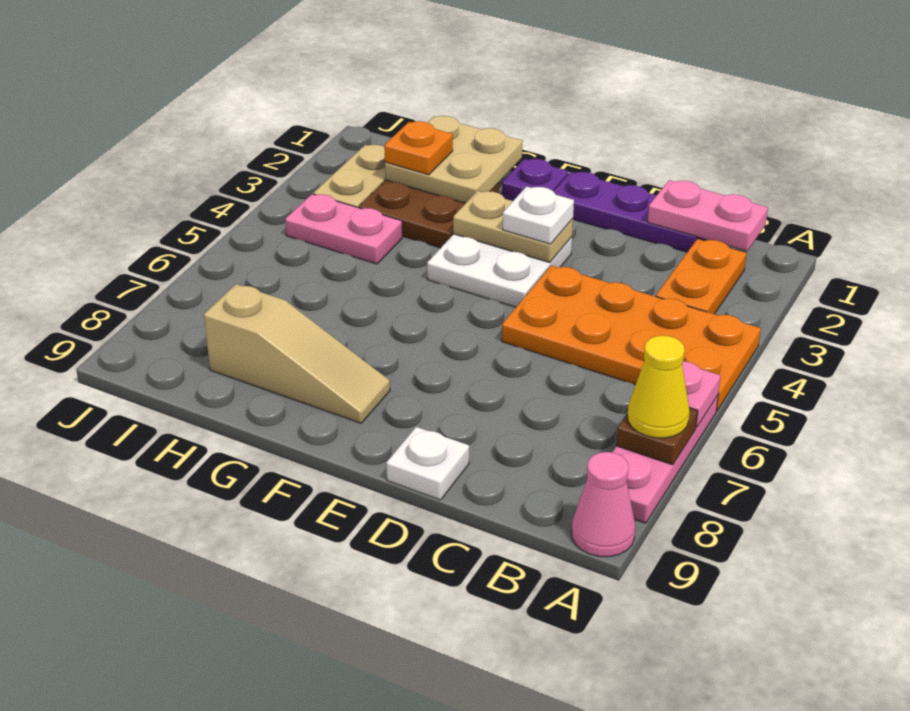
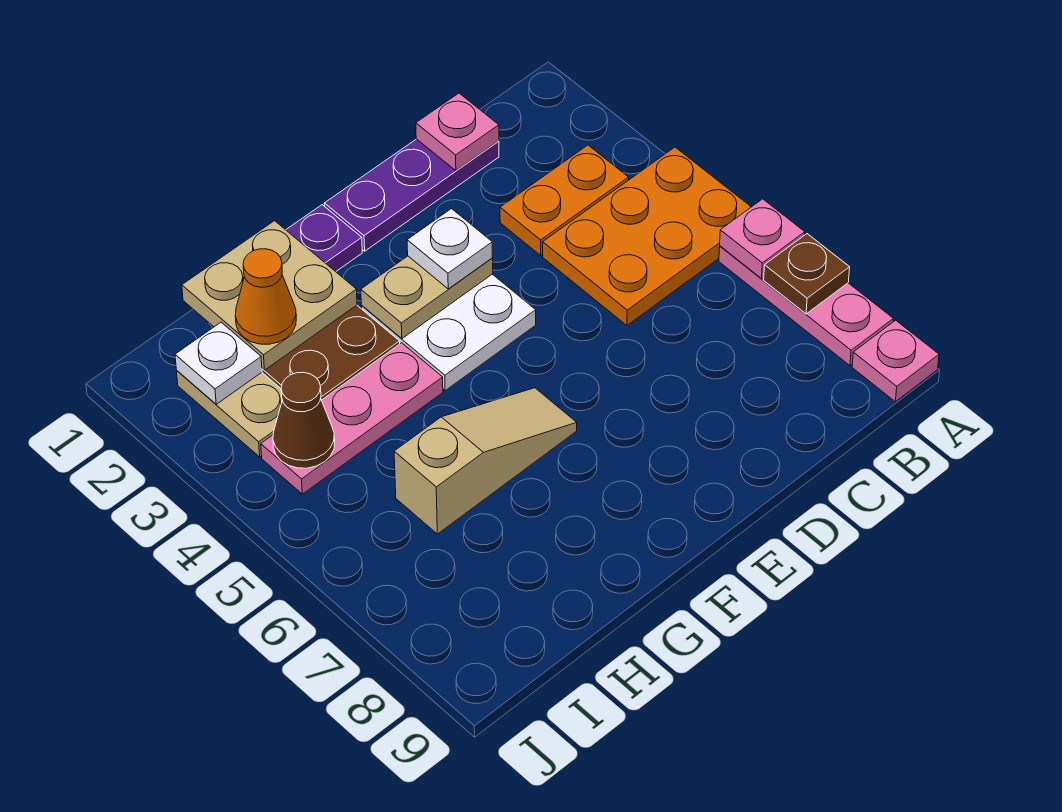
orange plate A4:D5 level 1 -> orange plate A4:C5 level 1
yellow cone A7 level 3 -> none
pink cone A9 level 1 -> pink plate A9 level 1
pink plate B1:C1 level 2 -> pink plate C1 level 2
orange plate B2:B3 level 1 -> orange plate B3:C3 level 1
white plate D9 level 1 -> white plate I2 level 2
tan slope F8:H8 level 1 top H -> tan slope F6:H6 level 1 top H
orange plate H2 level 3 -> orange cone H2 level 3
pink plate H4:I4 level 1 -> pink plate G4:I4 level 1
none -> brown cone I4 level 2

